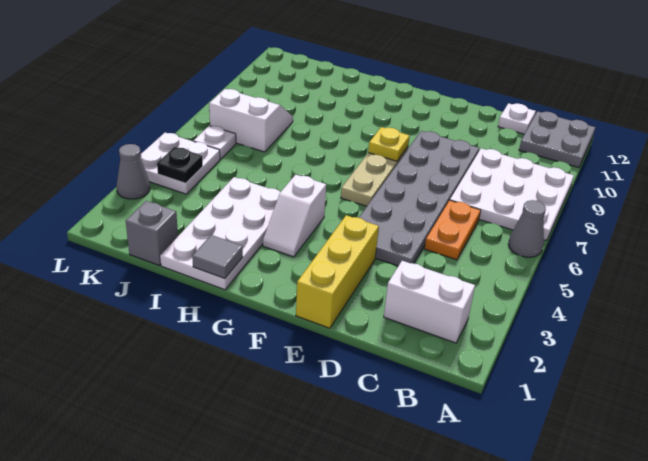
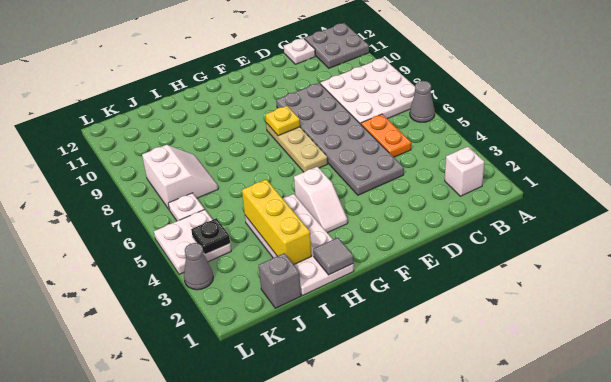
white brick B2:C2 level 1 -> white brick B2 level 1
yellow brick E1:E3 level 1 -> yellow brick I2:I4 level 2
white slope J7:K8 level 1 top 7 -> white slope J7:K8 level 1 top K

